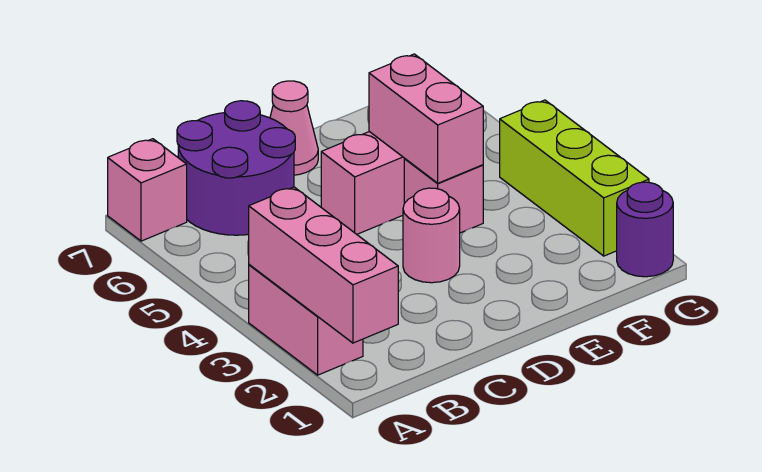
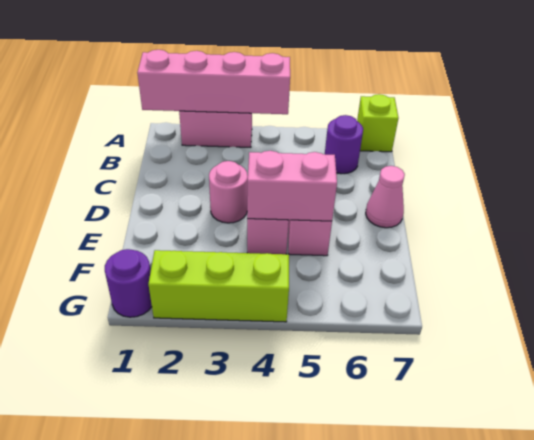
pink brick A1:A3 level 2 -> pink brick A1:A4 level 2
pink brick A7 level 1 -> lime brick A7 level 1
purple round brick B6:C7 level 1 -> purple round brick B6 level 1

